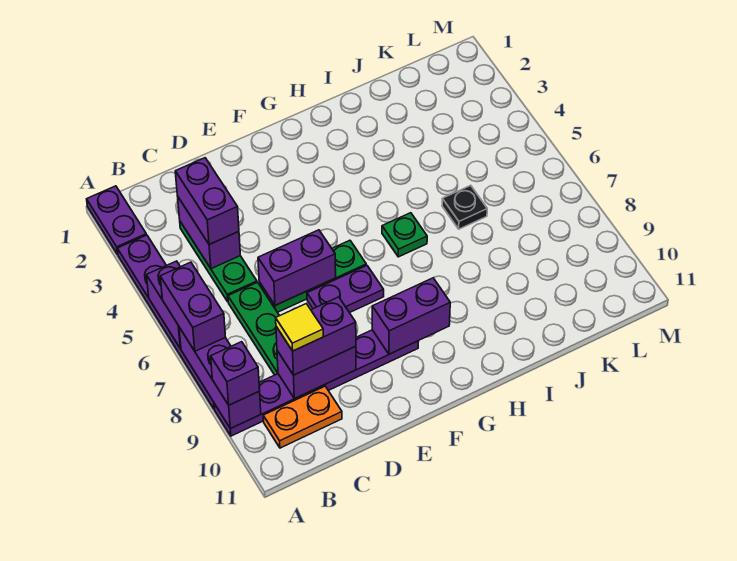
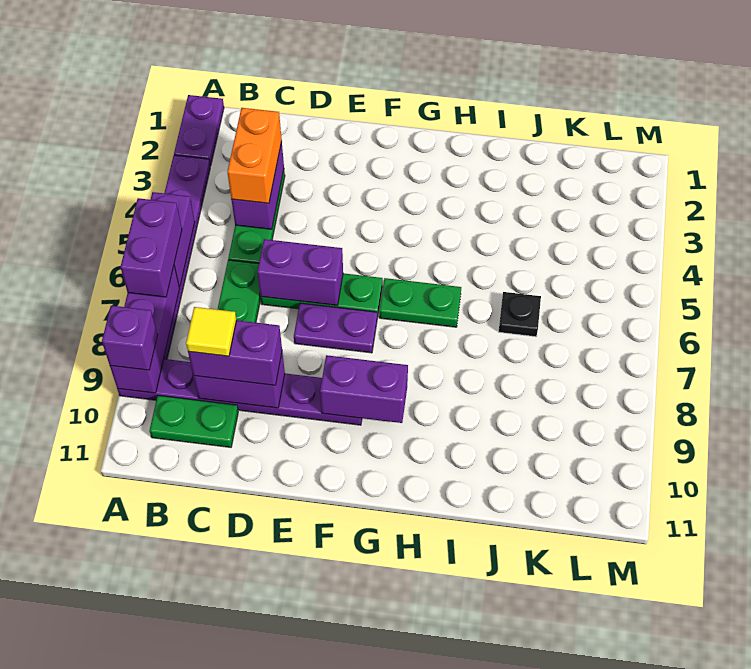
orange plate B10:C10 level 1 -> green plate B10:C10 level 1
purple brick C3:C4 level 3 -> orange brick C3:C4 level 3
green plate H6 level 1 -> green plate G6:H6 level 1

